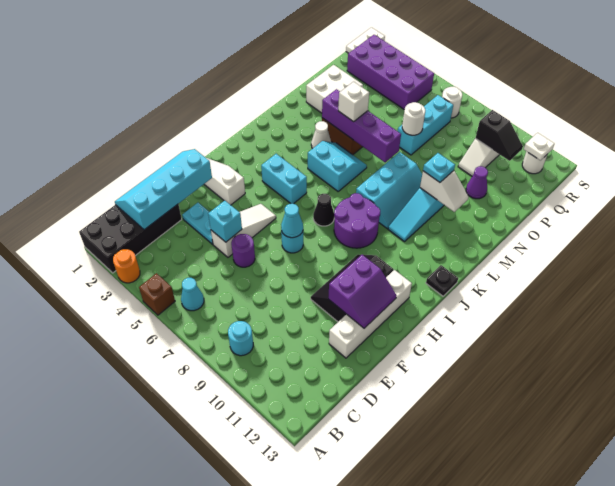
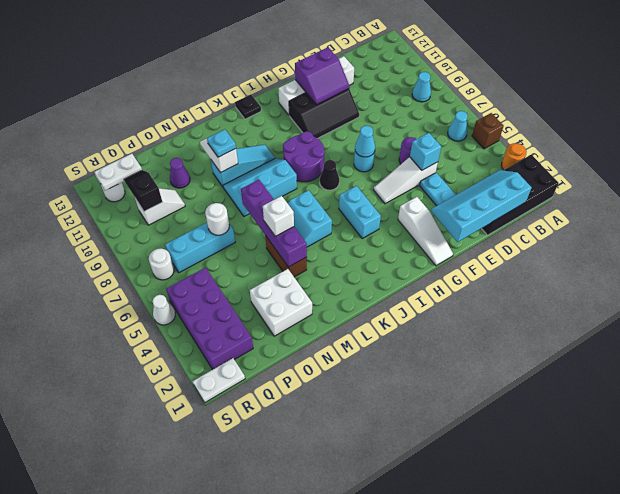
cyan round brick B9 level 1 -> cyan cone B9 level 1
cyan slope C1:F2 level 2 top 2 -> cyan slope C1:F2 level 2 top 1
purple slope F11:G12 level 2 top 11 -> purple slope F11:G12 level 2 top 12
white cone L4 level 1 -> white cone S5 level 1
white plate R12 level 2 -> white plate Q12:R12 level 2

